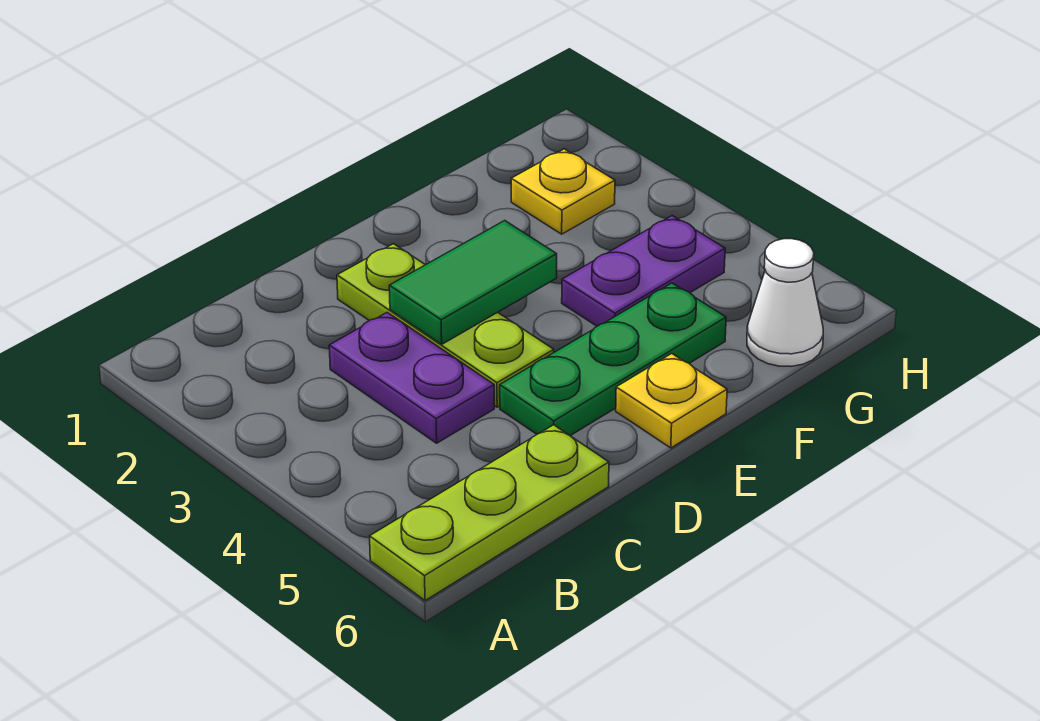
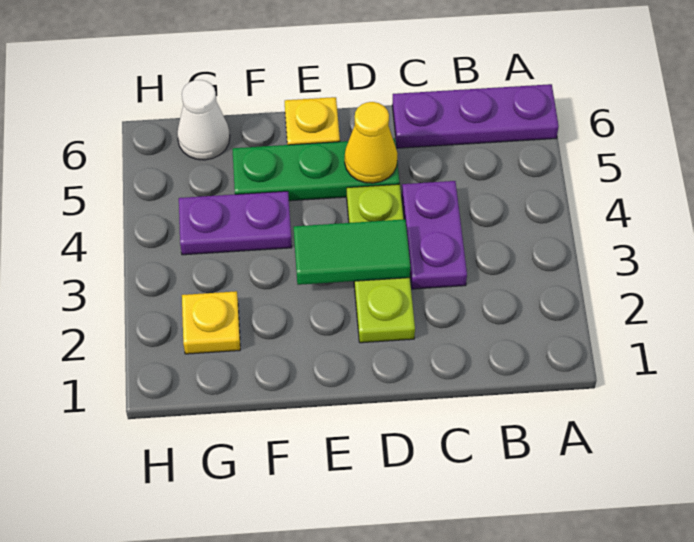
lime plate A6:C6 level 1 -> purple plate A6:C6 level 1
none -> yellow cone D5 level 2

